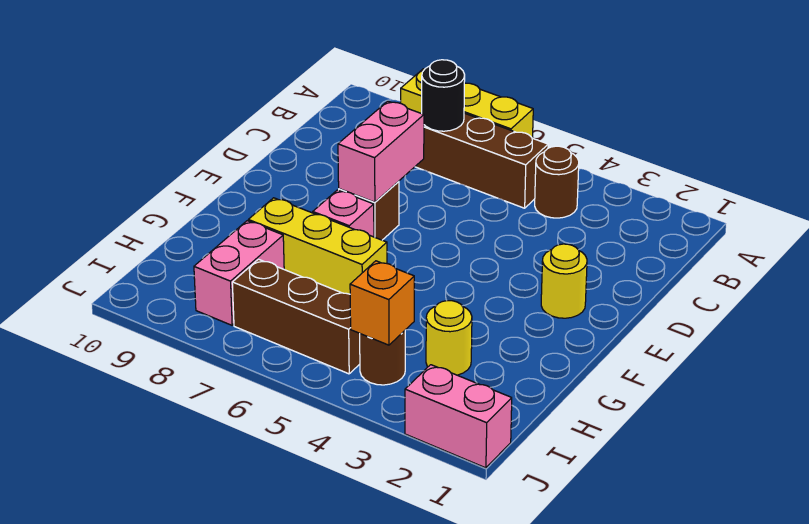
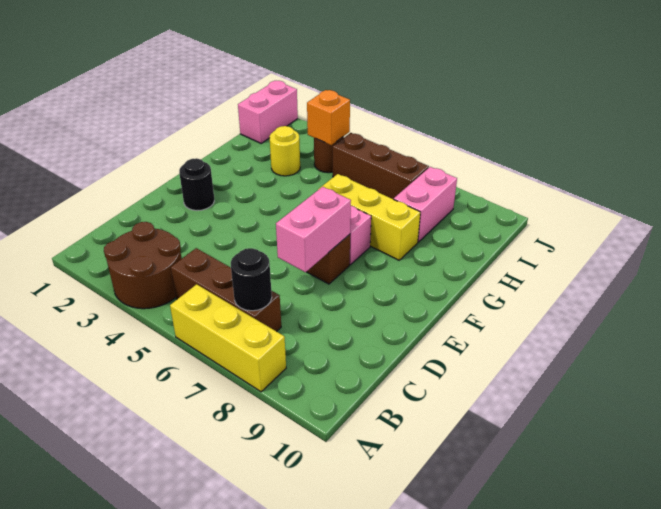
brown round brick B4 level 1 -> brown round brick A3:B4 level 1
yellow round brick E2 level 1 -> black round brick E2 level 1
pink brick J1:J2 level 1 -> pink brick I1:J1 level 1

